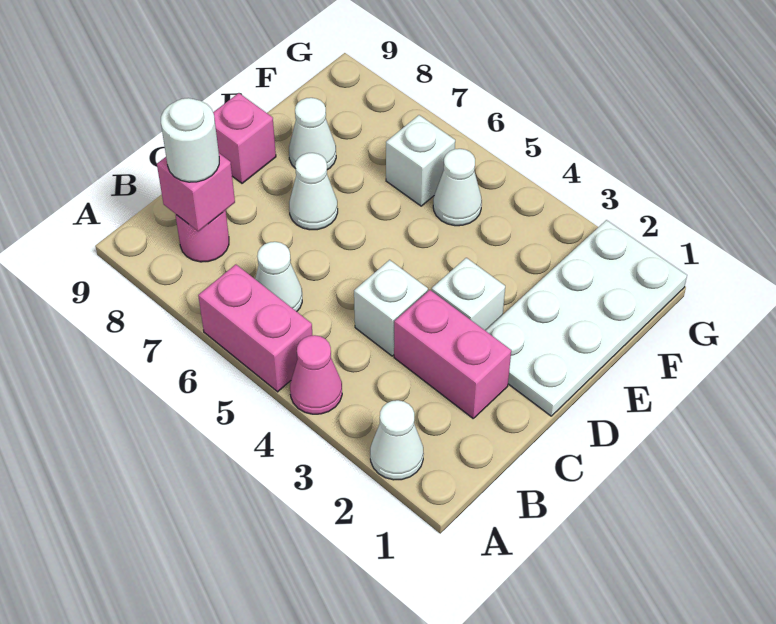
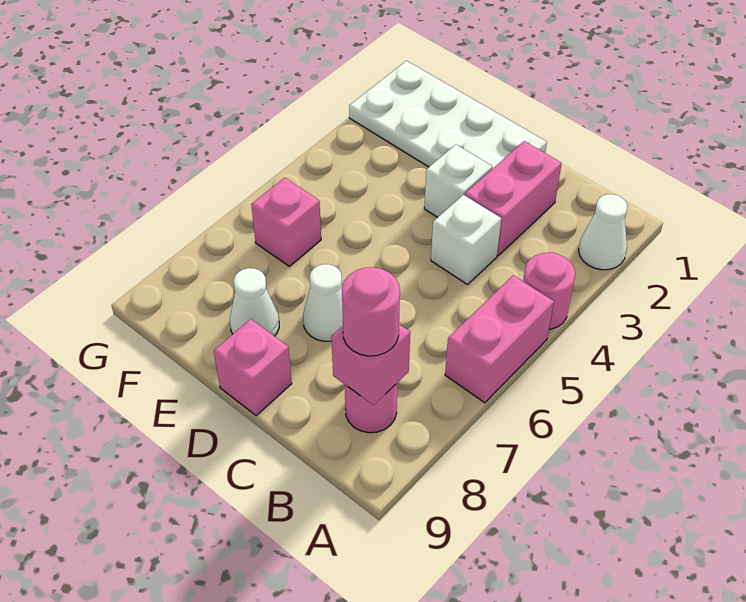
pink cone A4 level 1 -> pink round brick A4 level 1
white cone B6 level 1 -> none
white round brick B8 level 3 -> pink round brick B8 level 3
white cone F5 level 1 -> none
white brick F6 level 1 -> pink brick F6 level 1

